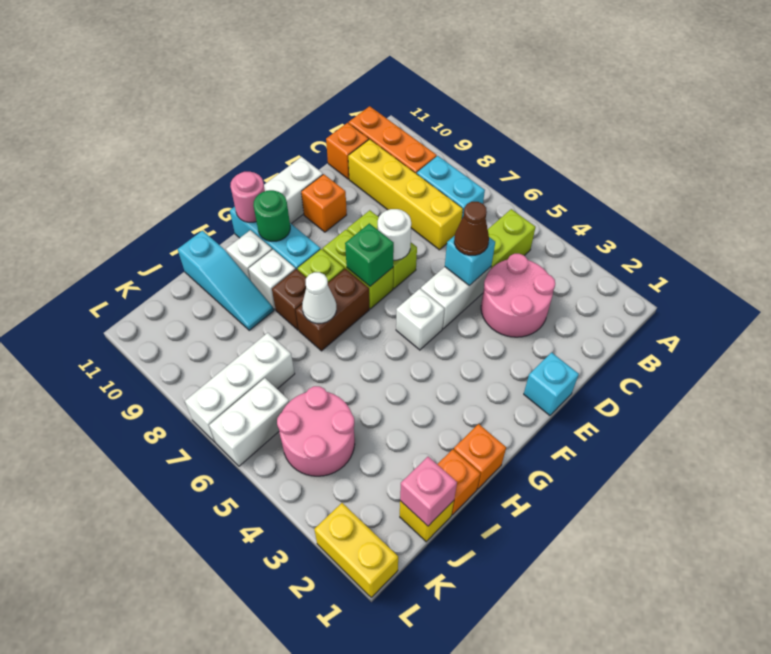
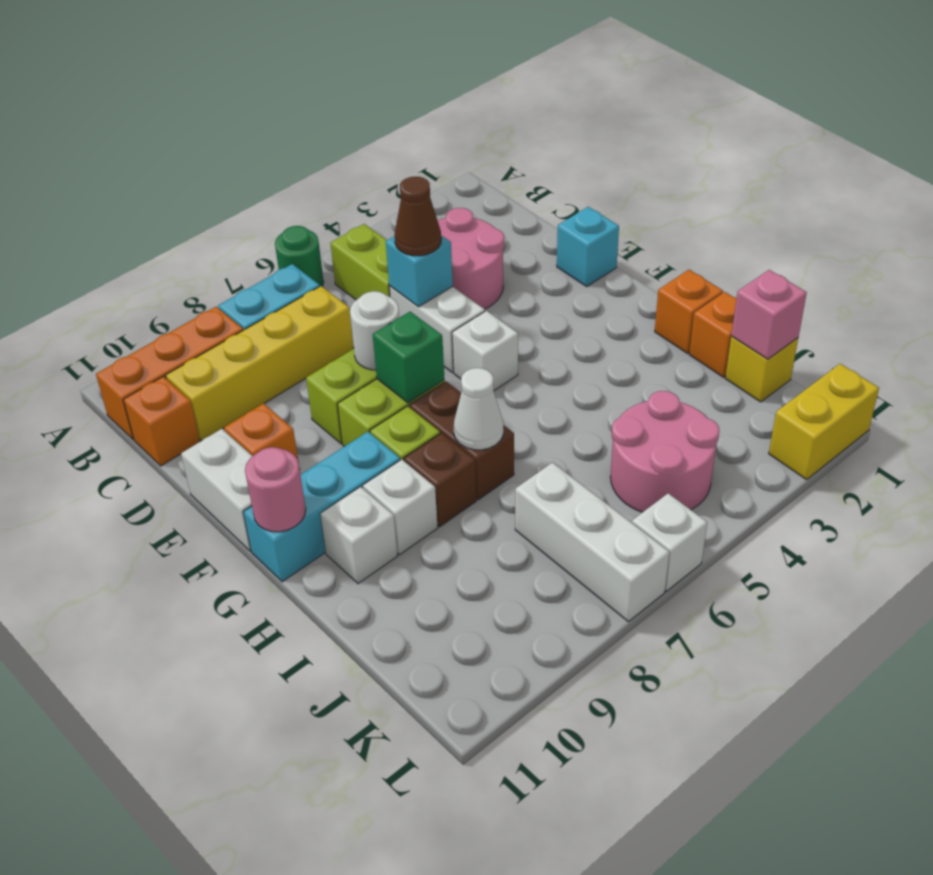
green round brick G10 level 2 -> green round brick A6 level 1
cyan slope I9:I11 level 1 top 11 -> none
white brick K6:L6 level 1 -> white brick L6 level 1

